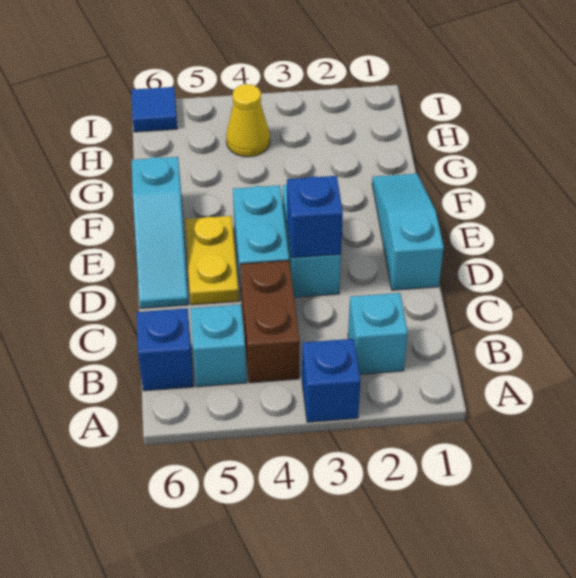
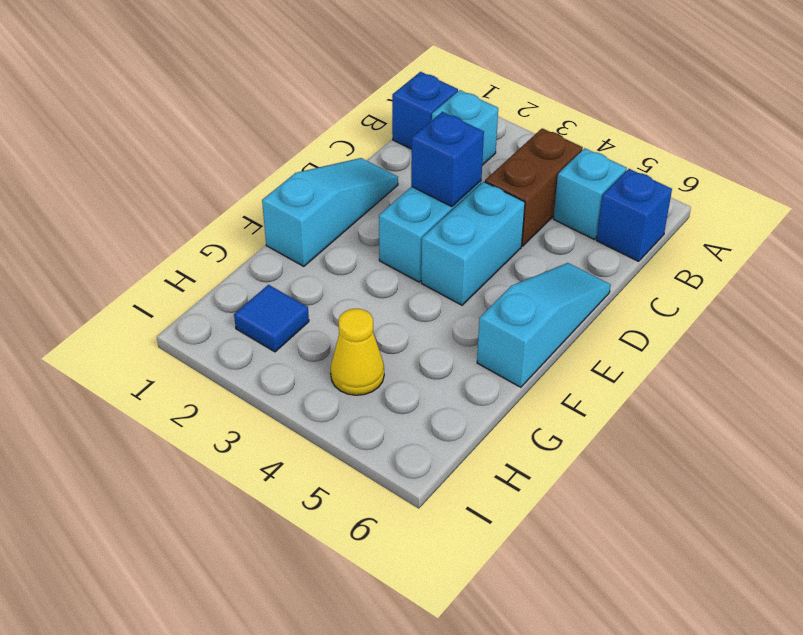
blue brick A3 level 1 -> blue brick B1 level 1
cyan slope D1:F1 level 1 top D -> cyan slope D1:F1 level 1 top F
yellow plate D5:E5 level 1 -> none
blue tile I6 level 1 -> blue tile H2 level 1

